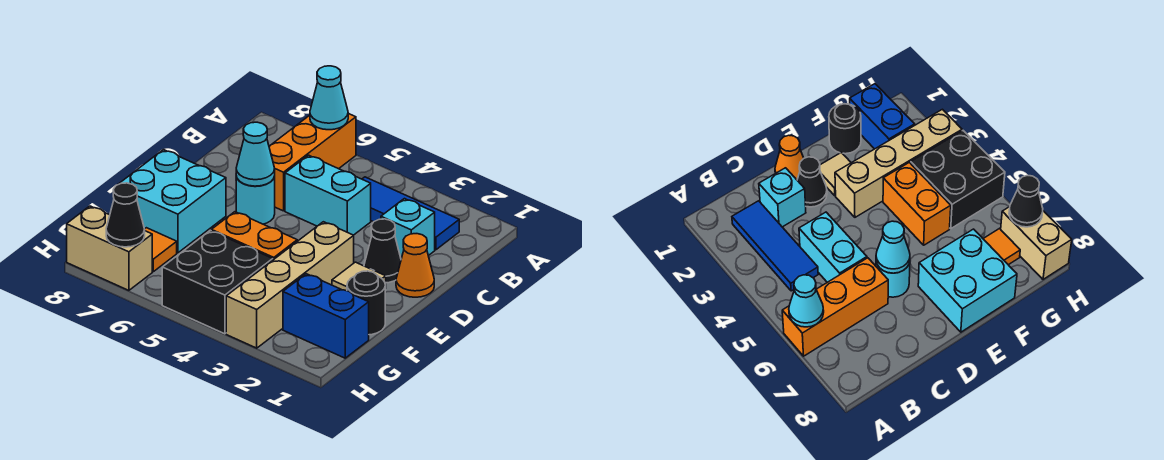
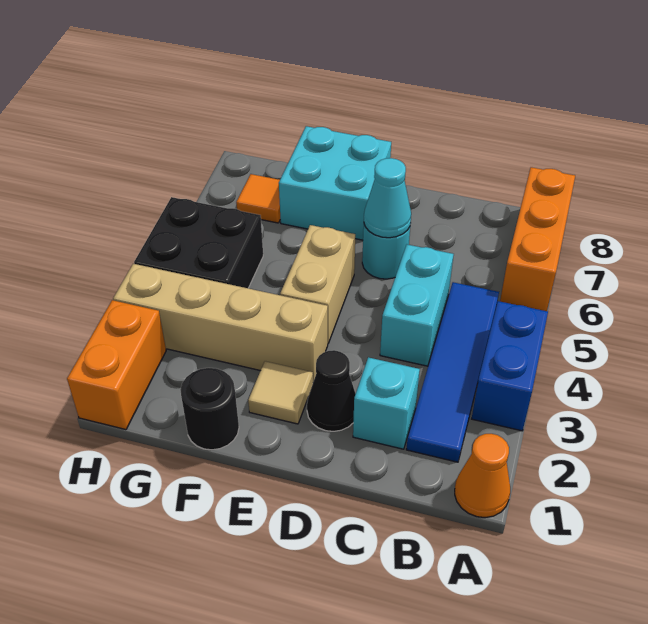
orange brick A6:C6 level 1 -> orange brick A6:A8 level 1
cyan cone A6 level 2 -> none
blue tile B2:B4 level 1 -> blue tile B2:B5 level 1
orange cone D1 level 1 -> orange cone A1 level 1
orange brick F4:F5 level 1 -> orange brick H1:H2 level 1
blue brick G1:G2 level 1 -> blue brick A3:A4 level 1
tan brick H7:H8 level 1 -> tan brick E4:E5 level 1
black cone H7 level 2 -> none

